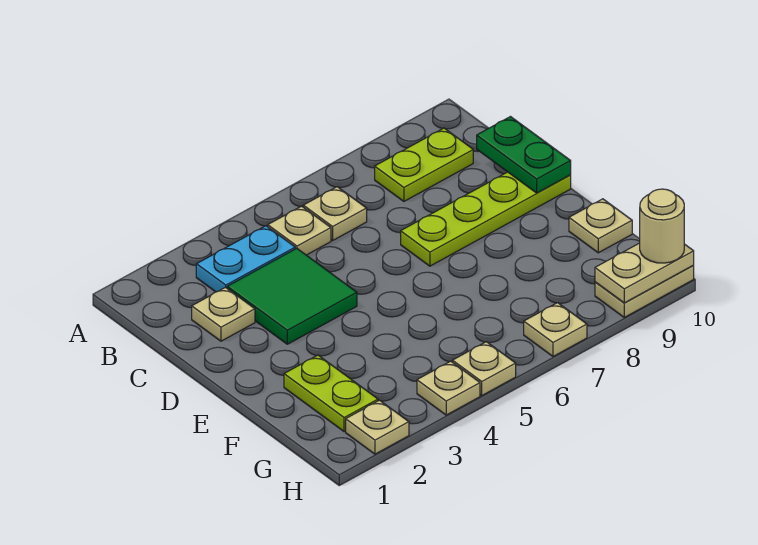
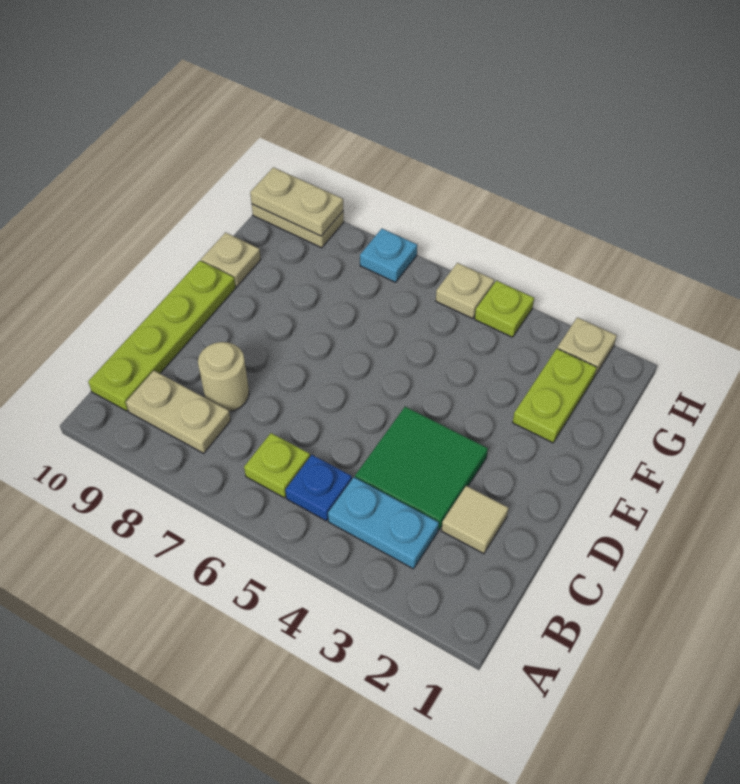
tan plate B5 level 1 -> blue plate B5 level 1
tan plate B6 level 1 -> lime plate B6 level 1
lime plate B8:B9 level 1 -> tan plate B8:B9 level 1
tan plate C2 level 1 -> tan tile C2 level 1
green plate C10:D10 level 2 -> none
lime plate D7:D10 level 1 -> lime plate B10:E10 level 1
tan plate H4 level 1 -> lime plate H4 level 1
tan plate H7 level 1 -> cyan plate H7 level 1
tan round brick H10 level 3 -> tan round brick C8 level 1

